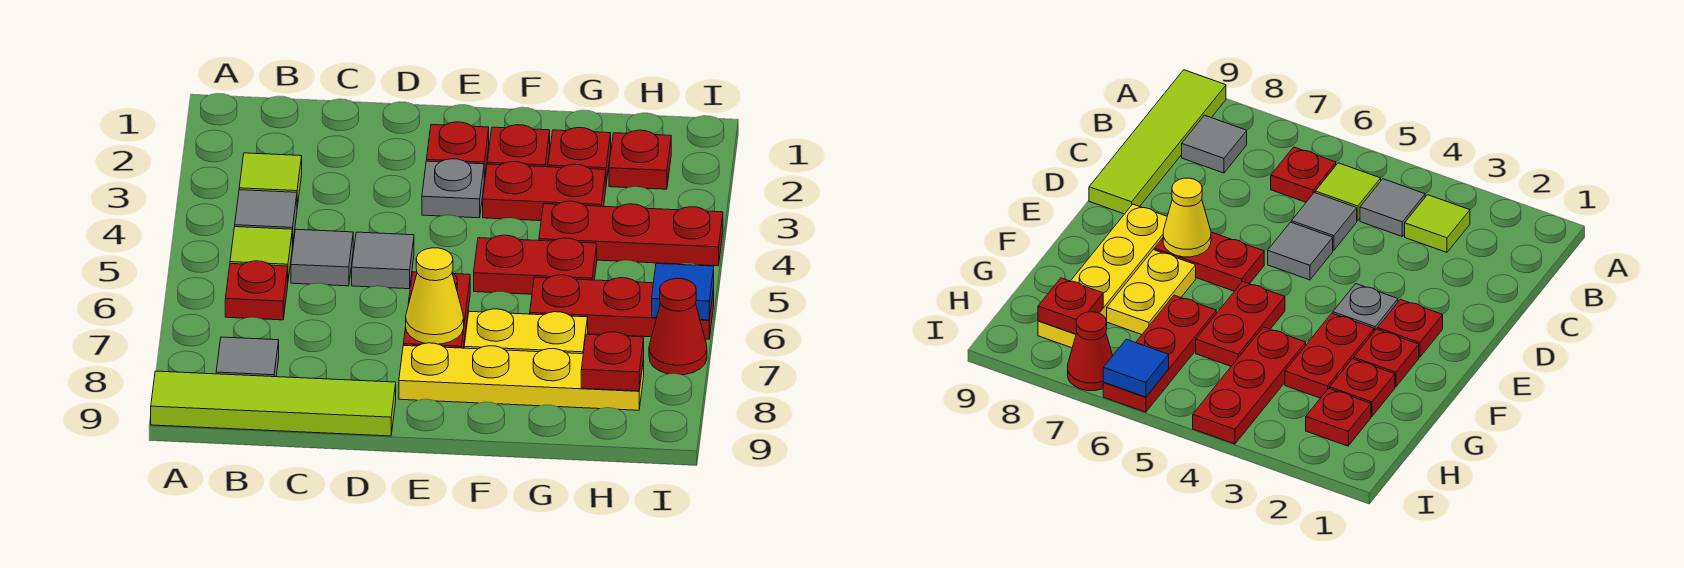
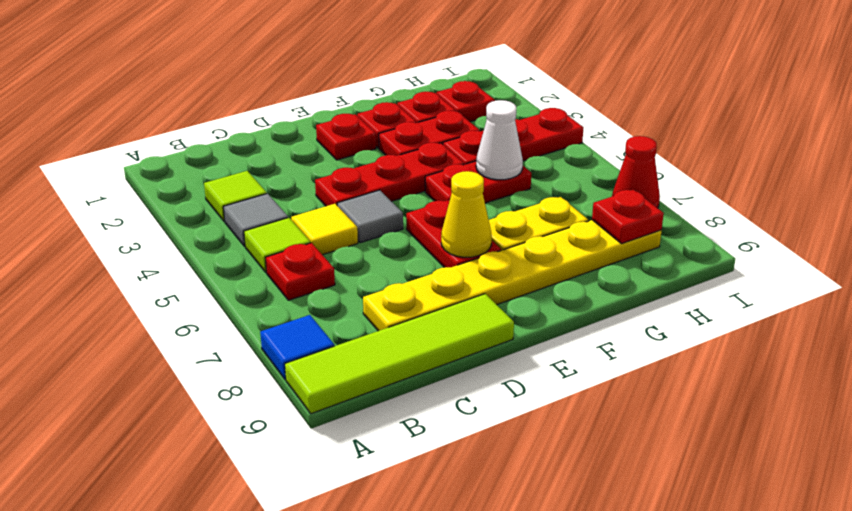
grey tile B8 level 1 -> none
grey tile C5 level 1 -> yellow tile C5 level 1
grey plate E3 level 1 -> none
yellow plate E8:H8 level 1 -> yellow plate C8:H8 level 1
none -> white cone G5 level 2
red plate G6:I6 level 1 -> red plate D4:F4 level 1
blue tile I6 level 2 -> blue tile A8 level 1

